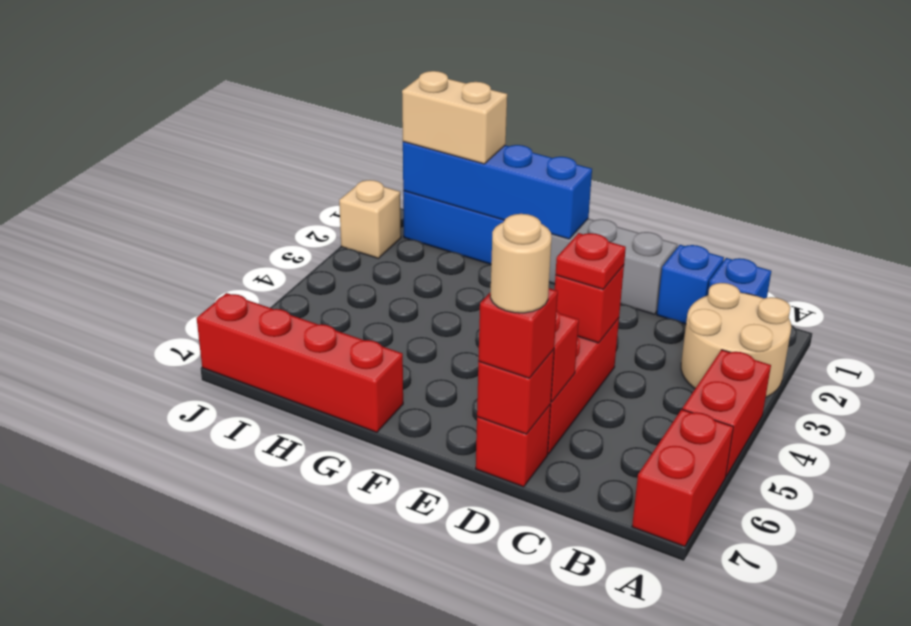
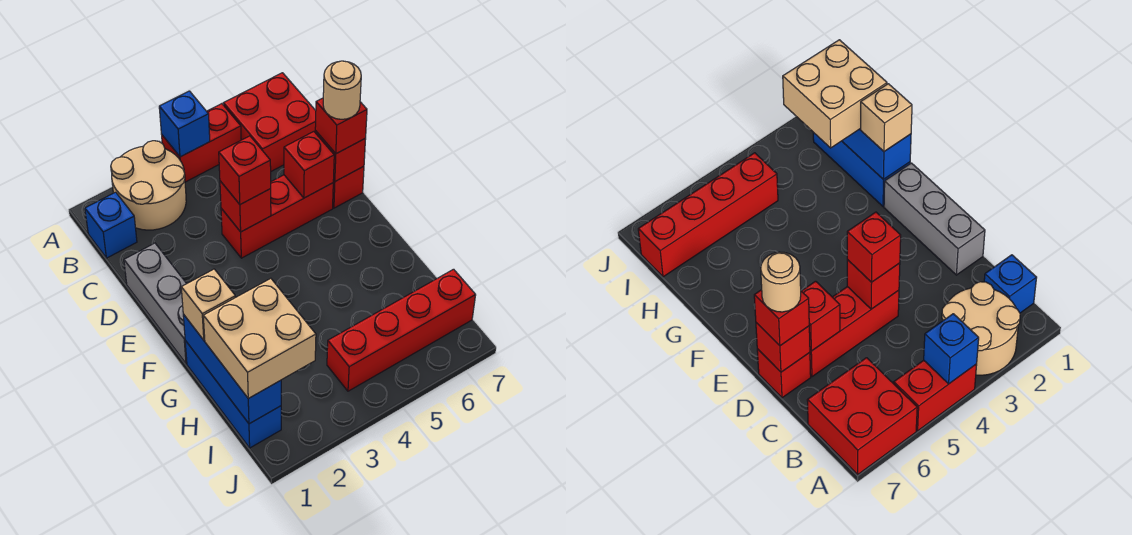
red brick A6:A7 level 1 -> red brick A6:B7 level 1
blue brick C1 level 1 -> blue brick A4 level 2
red plate D4 level 3 -> red brick D4 level 3
blue brick F1:I1 level 2 -> blue brick G1:I1 level 2
red brick G7:J7 level 1 -> red brick I4:I7 level 1
tan brick H1:I1 level 3 -> tan brick H1:I2 level 3
tan brick J2 level 1 -> tan brick G1 level 3

